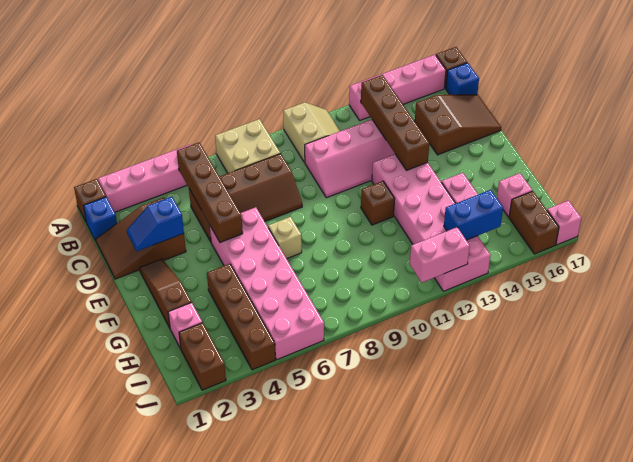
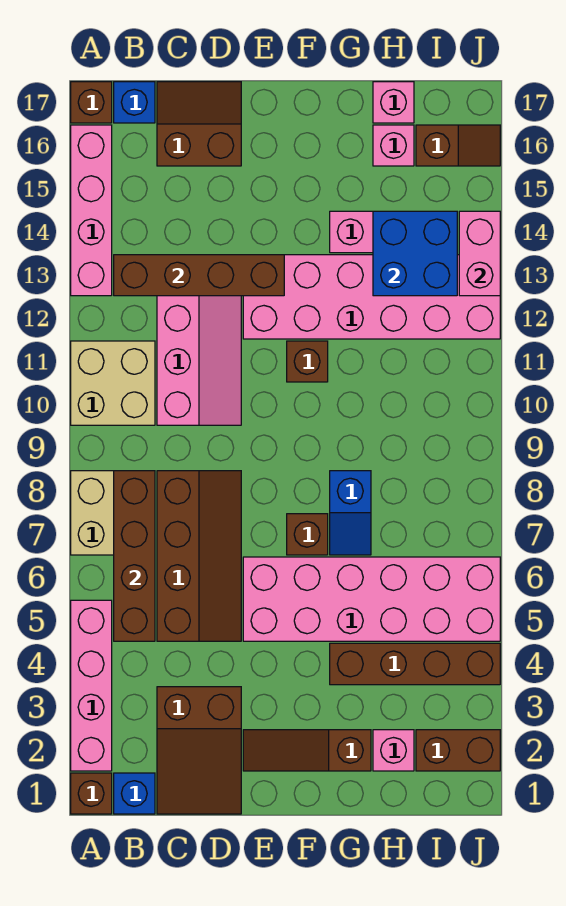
tan slope A10:B11 level 1 top 10 -> tan brick A10:B11 level 1
brown brick B5:E5 level 2 -> brown brick B5:B8 level 2
brown slope C15:D17 level 1 top 15 -> brown slope C16:D17 level 1 top 16
blue slope D2:D3 level 2 top 3 -> blue slope G7:G8 level 1 top 8
tan brick F7 level 1 -> brown brick F7 level 1
blue brick I13:I14 level 2 -> blue brick H13:I14 level 2
brown brick I16:J16 level 1 -> brown slope I16:J16 level 1 top I
pink brick J11:J12 level 2 -> pink brick J13:J14 level 2
pink brick J17 level 1 -> pink brick H17 level 1

